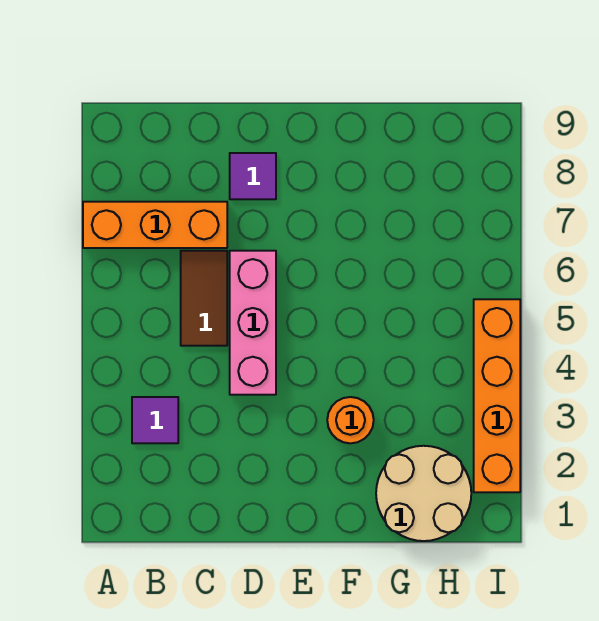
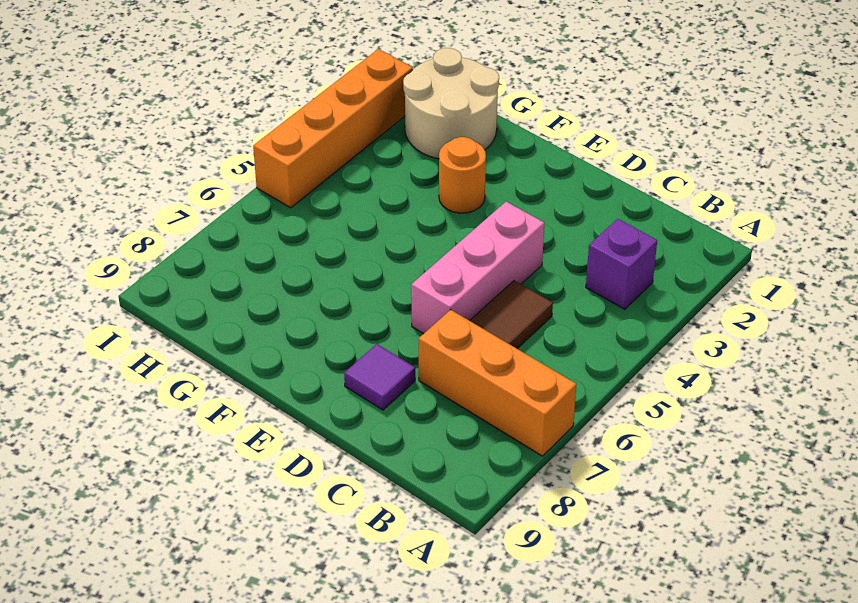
purple tile B3 level 1 -> purple brick B3 level 1

